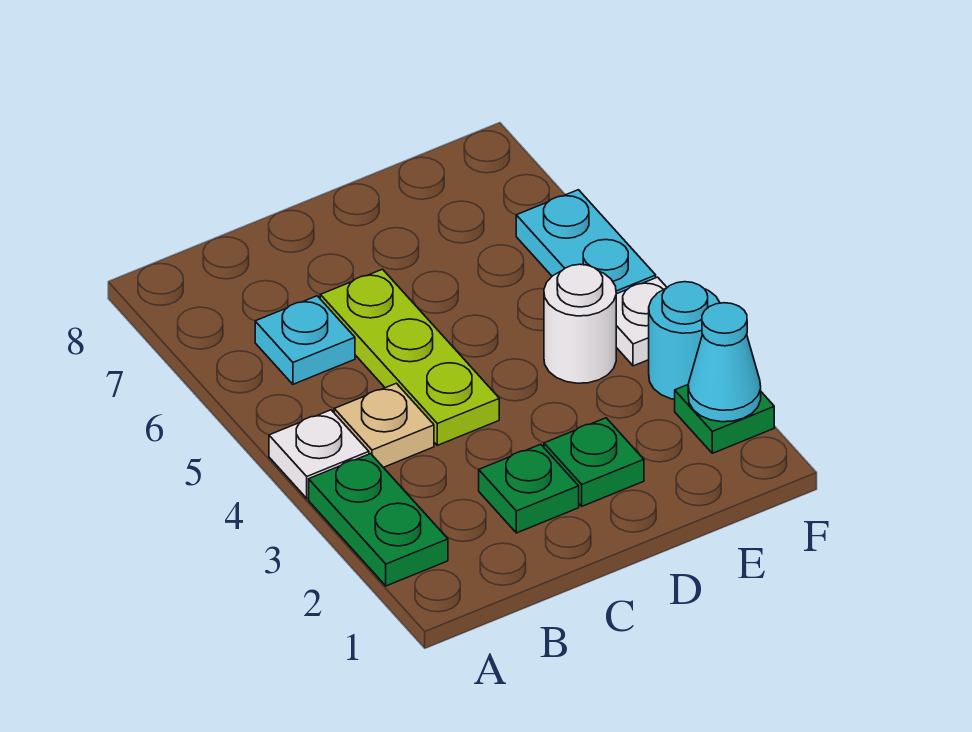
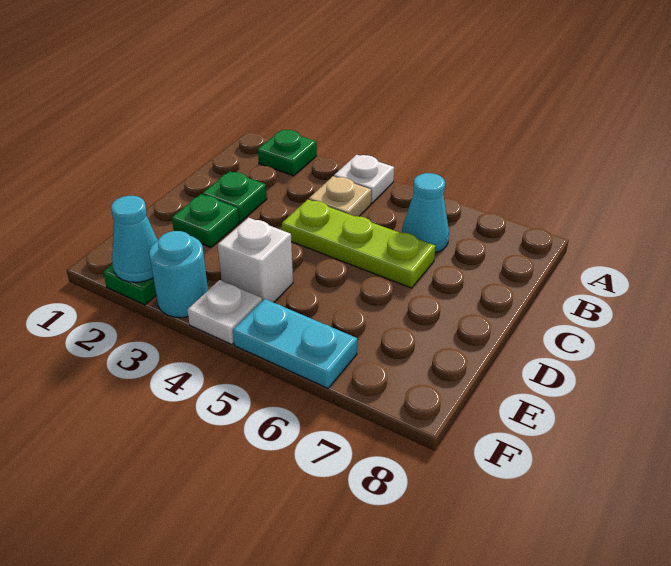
green plate A2:A3 level 1 -> green plate A2 level 1
cyan plate B6 level 1 -> cyan cone B6 level 1
white round brick E4 level 1 -> white brick E4 level 1

